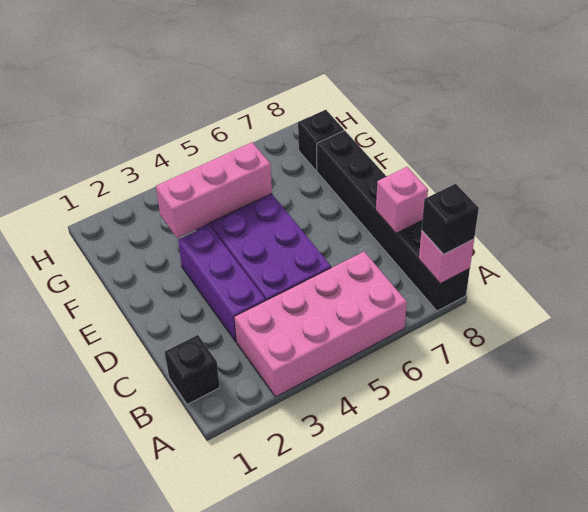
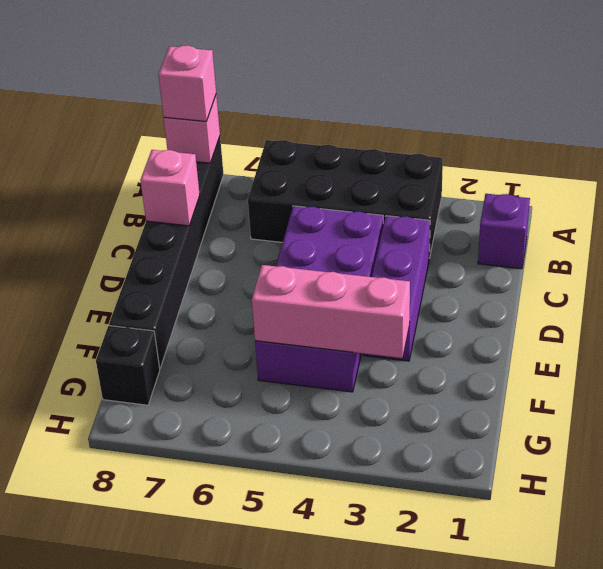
pink brick A3:B6 level 1 -> black brick A3:B6 level 1
black brick A8 level 3 -> pink brick A8 level 3
black brick B1 level 1 -> purple brick B1 level 1

